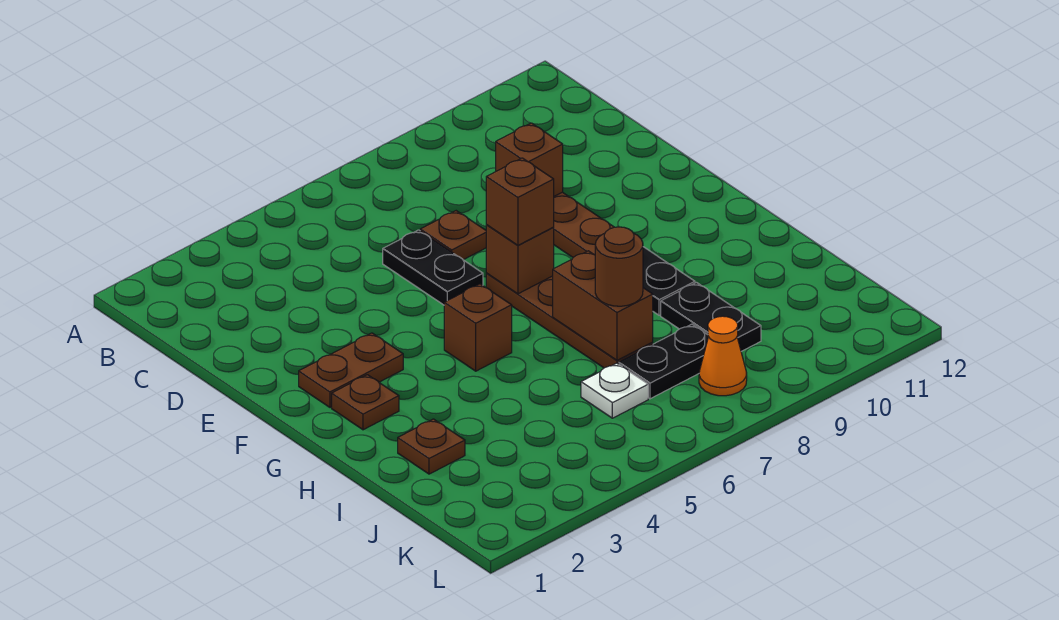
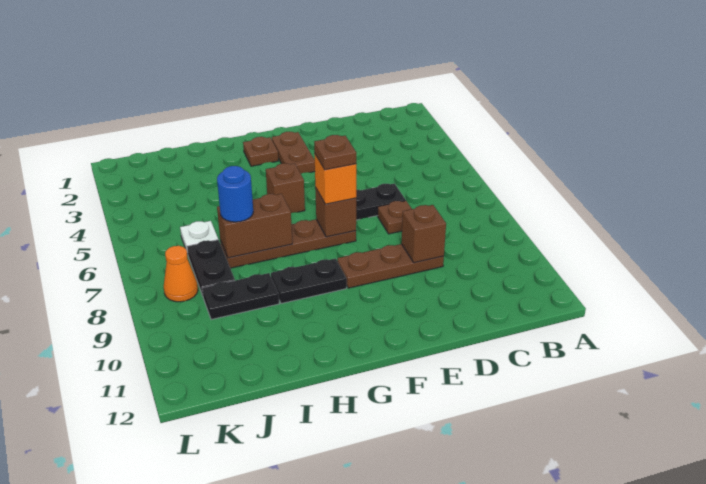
brown brick F7 level 3 -> orange brick F7 level 3
brown plate I2 level 1 -> brown plate F7 level 4
brown round brick I7 level 3 -> blue round brick I7 level 3

